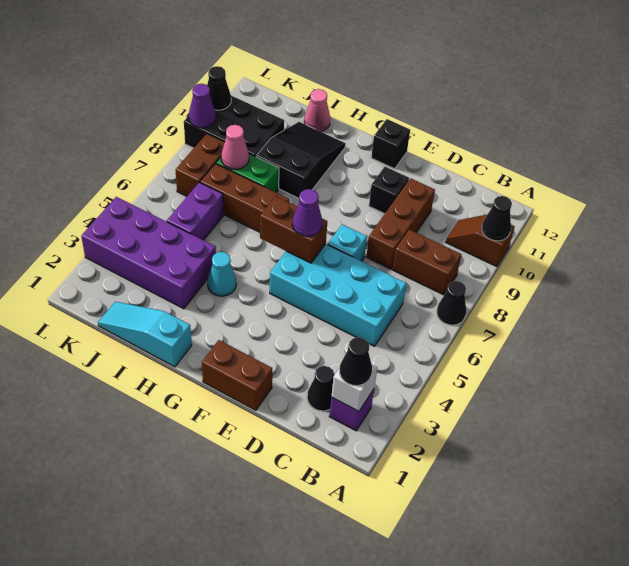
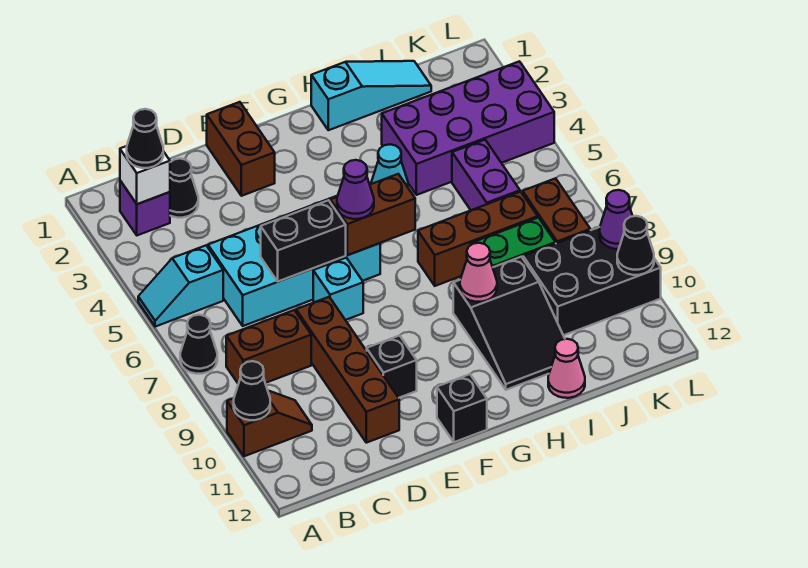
none -> cyan slope A5:B5 level 1 top B
none -> black brick D6:E6 level 2
brown brick D8:D10 level 1 -> brown brick D8:D11 level 1
brown brick E1:F1 level 1 -> brown brick E1:E2 level 1
pink cone J8 level 2 -> pink cone H9 level 2

